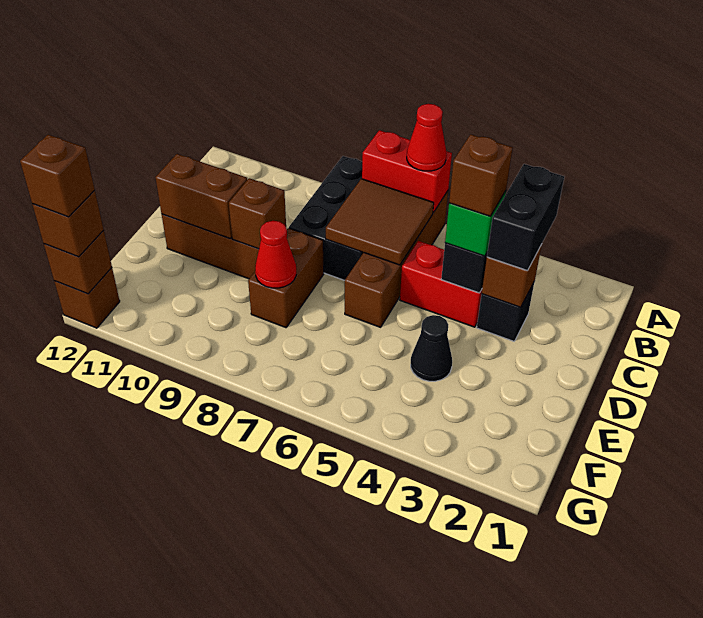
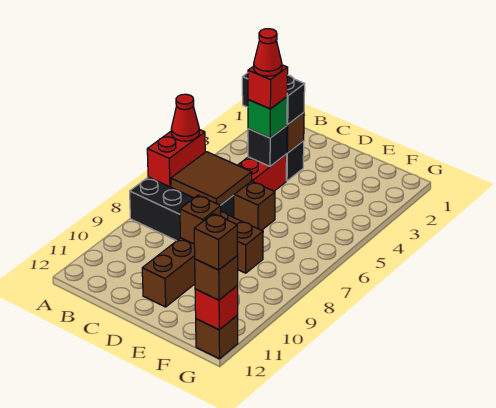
brown brick C4 level 4 -> red brick C4 level 4
brown brick D10:D11 level 2 -> none
black cone E4 level 1 -> none
red cone E8 level 2 -> red cone C4 level 5
brown brick G12 level 2 -> red brick G12 level 2

